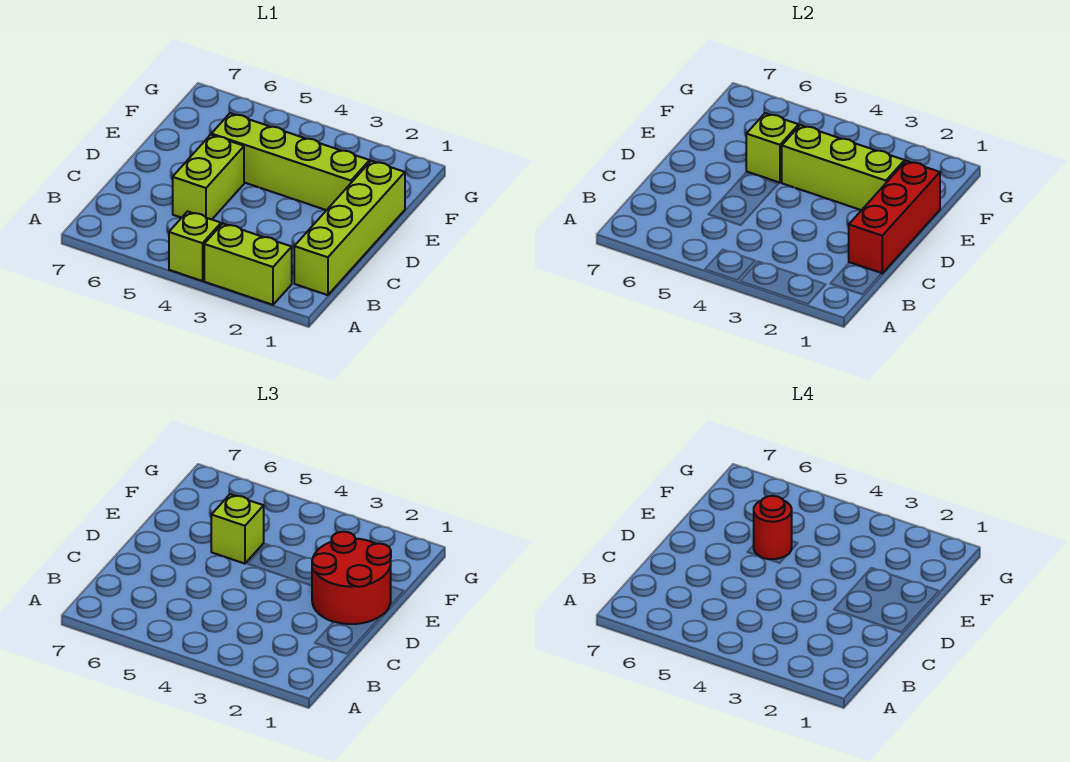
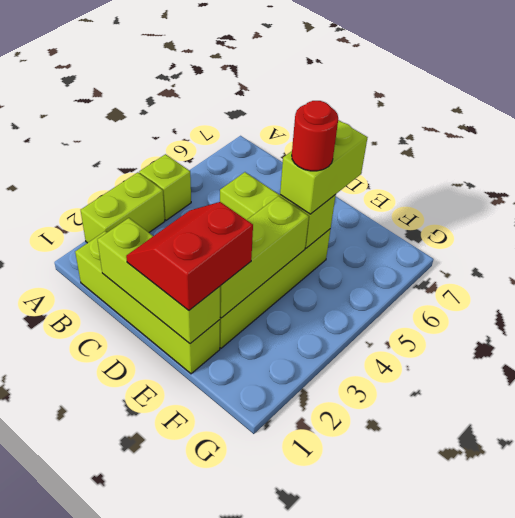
red brick C1:E1 level 2 -> lime brick C1:E1 level 2
red round brick D1:E2 level 3 -> red slope D1:E2 level 3 top E
lime brick E5 level 3 -> lime brick E5:E6 level 3

